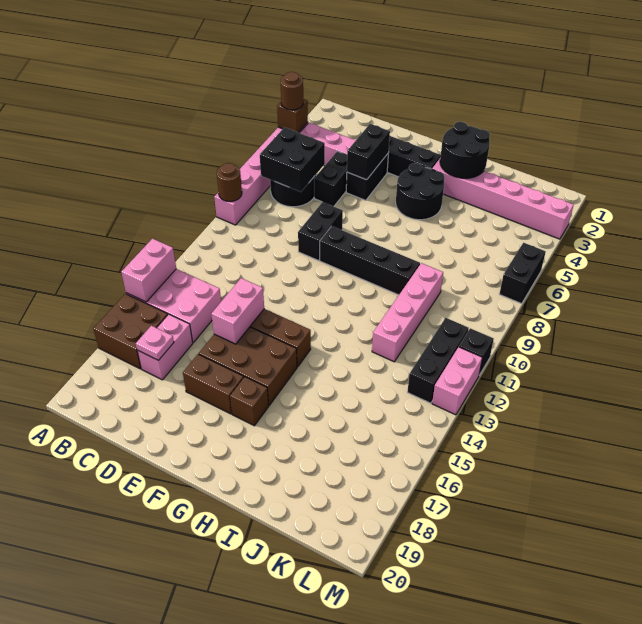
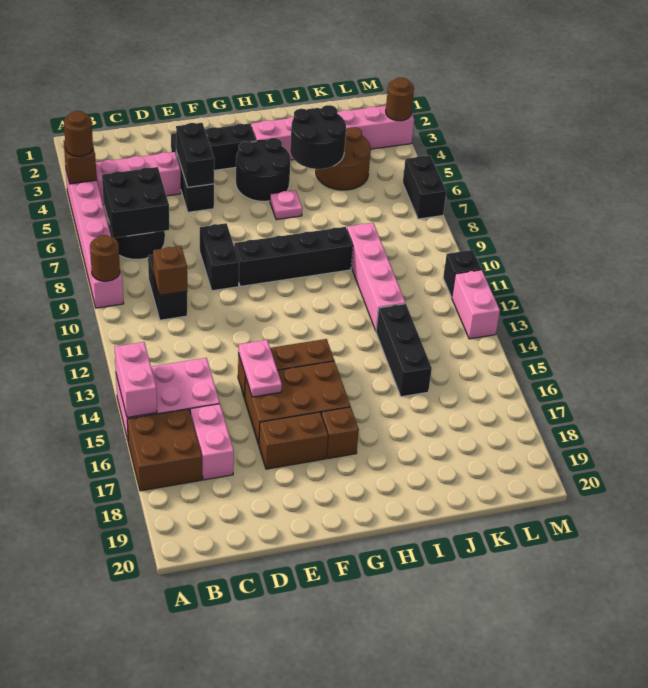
none -> brown brick C10 level 2
pink plate C17 level 2 -> pink plate H6 level 1
black brick D5:D6 level 1 -> black brick C9:C10 level 1
pink brick E14:E15 level 2 -> pink plate E14:E15 level 2
black round brick H2:I3 level 2 -> black round brick I4:J5 level 2
none -> brown round brick J4:K5 level 1
black brick L11:L13 level 1 -> black brick J13:J15 level 1
none -> brown round brick M3 level 2

